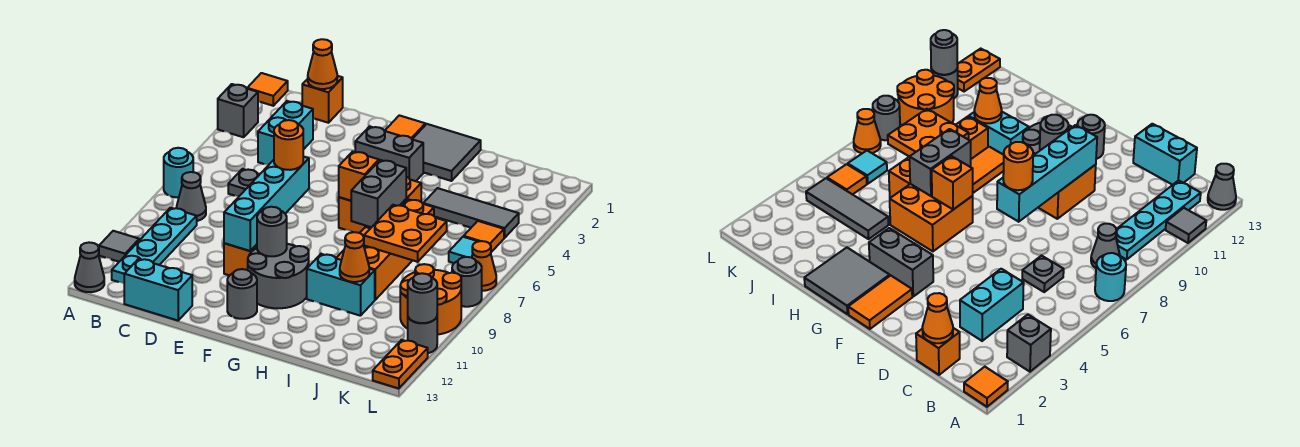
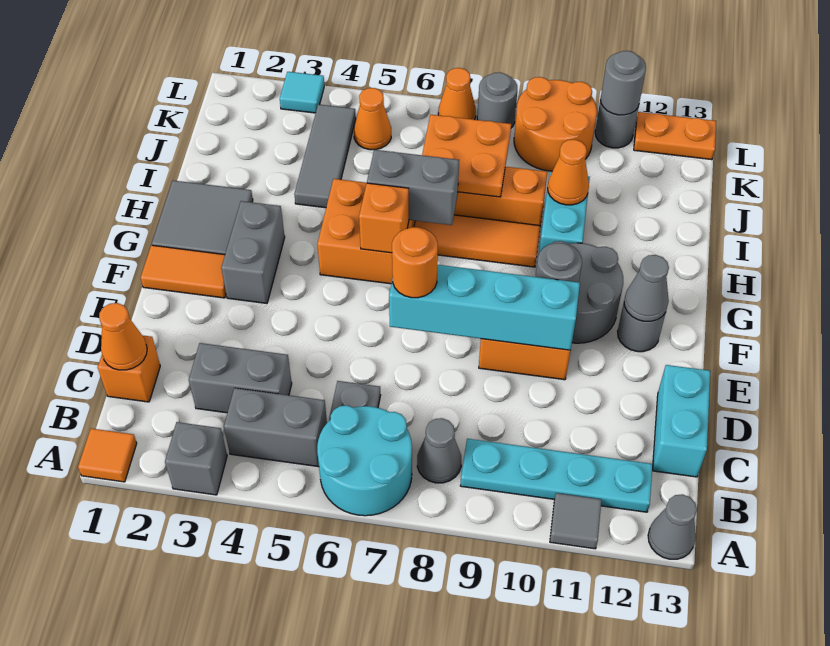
cyan round brick A7 level 1 -> cyan round brick A6:B7 level 1
none -> grey brick B4:B5 level 1
cyan brick C3:C4 level 1 -> grey brick C3:C4 level 1
none -> grey cone F12 level 2
orange tile K5 level 1 -> orange cone K5 level 1
cyan tile K6 level 1 -> cyan tile L3 level 1

